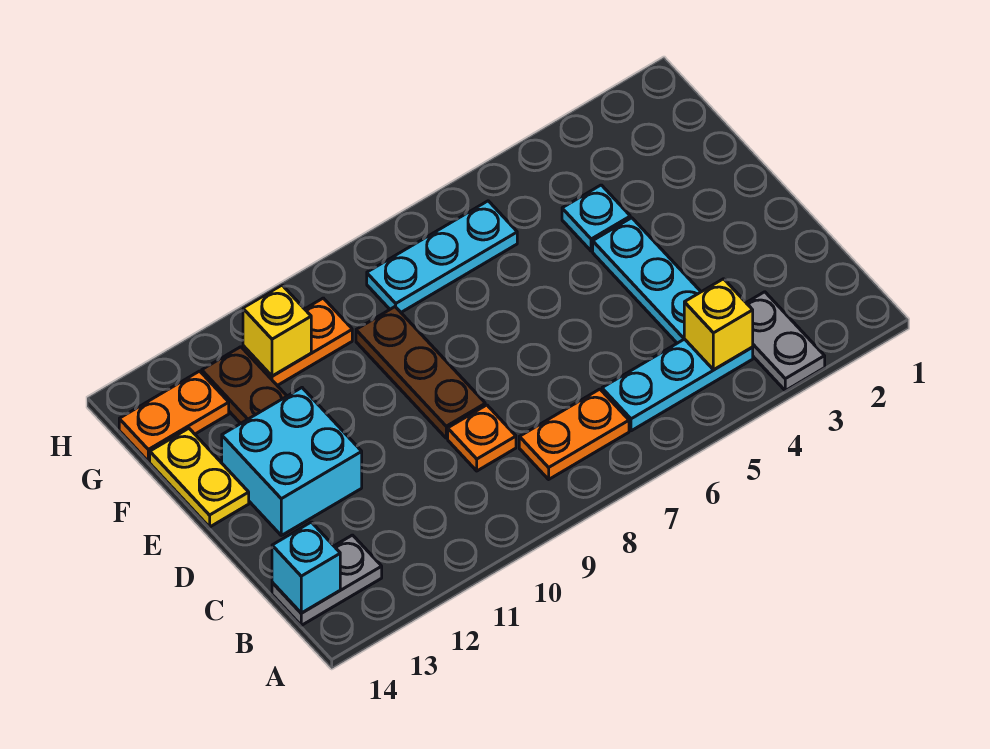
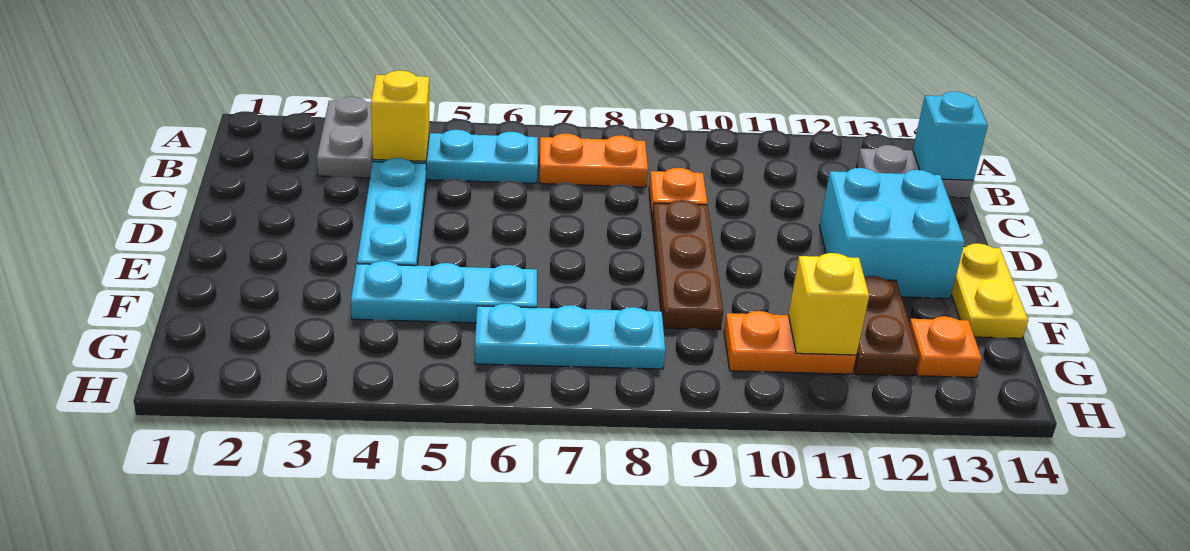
cyan plate F4 level 1 -> cyan plate F4:F6 level 1
orange plate G13:G14 level 1 -> orange plate G13 level 1

